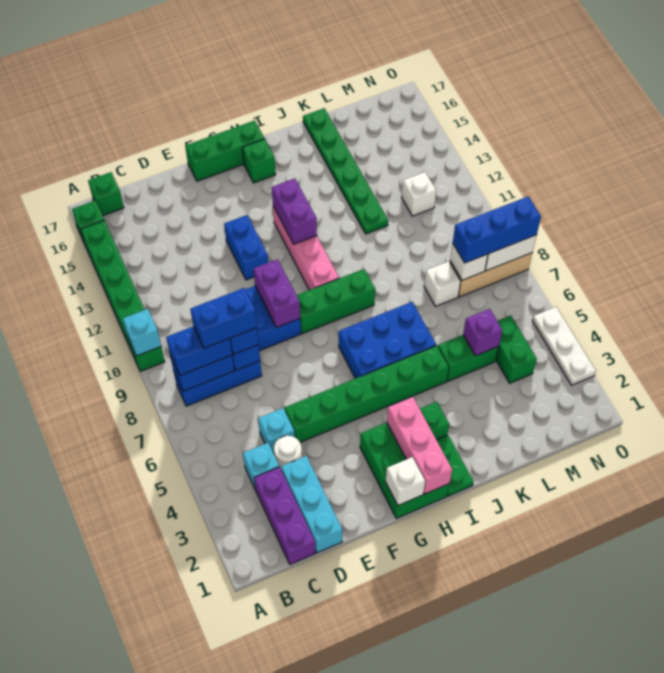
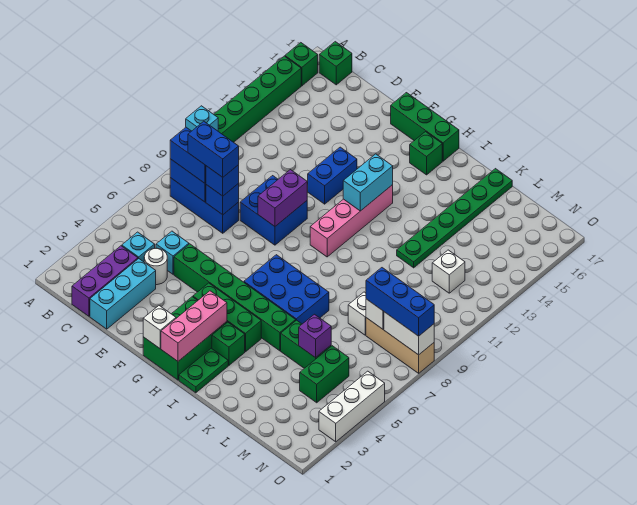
green brick G9:I9 level 1 -> green brick G4:I4 level 1
purple brick H12:H13 level 2 -> cyan brick H12:H13 level 2
white plate O3:O5 level 1 -> white brick O3:O5 level 1

